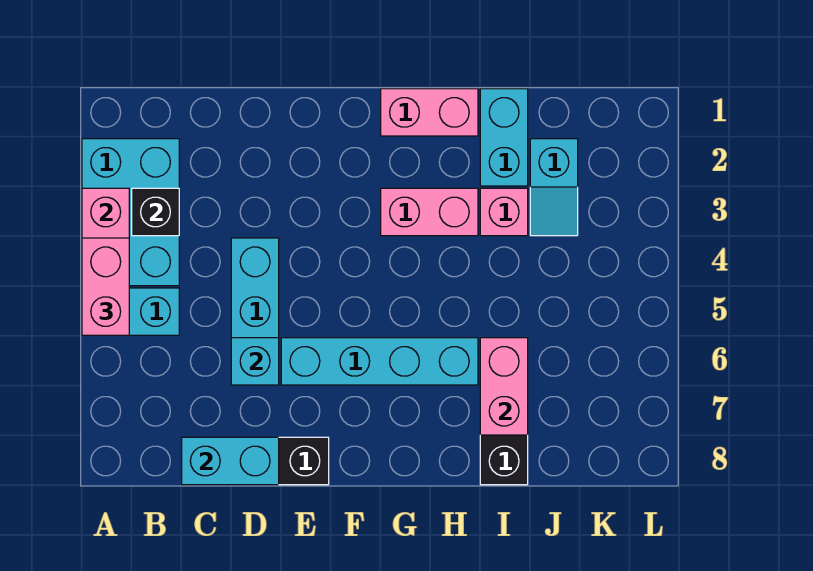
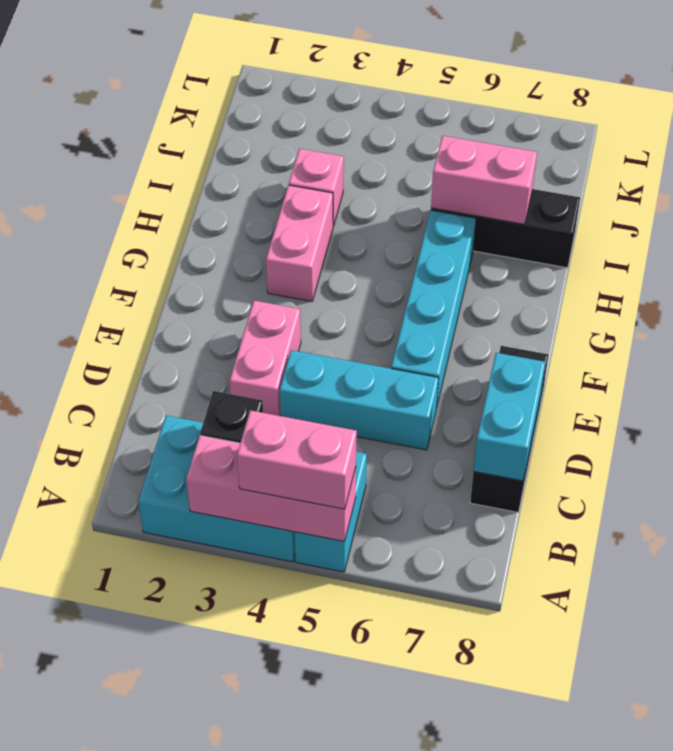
cyan brick D6 level 2 -> none
pink brick G1:H1 level 1 -> pink brick D3:E3 level 1
cyan brick I1:I2 level 1 -> none
cyan slope J2:J3 level 1 top 2 -> none

